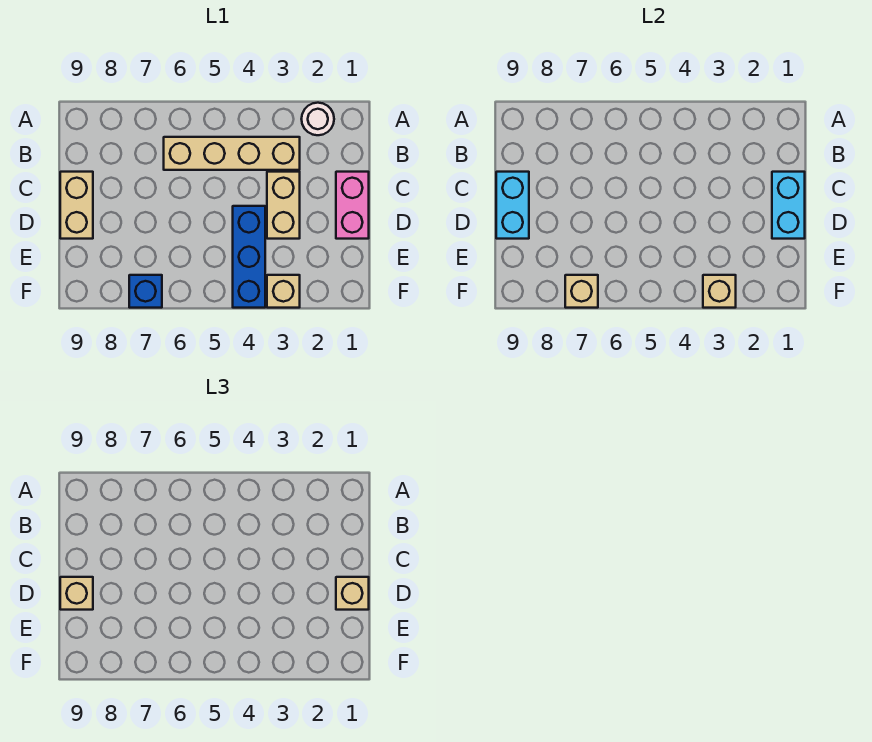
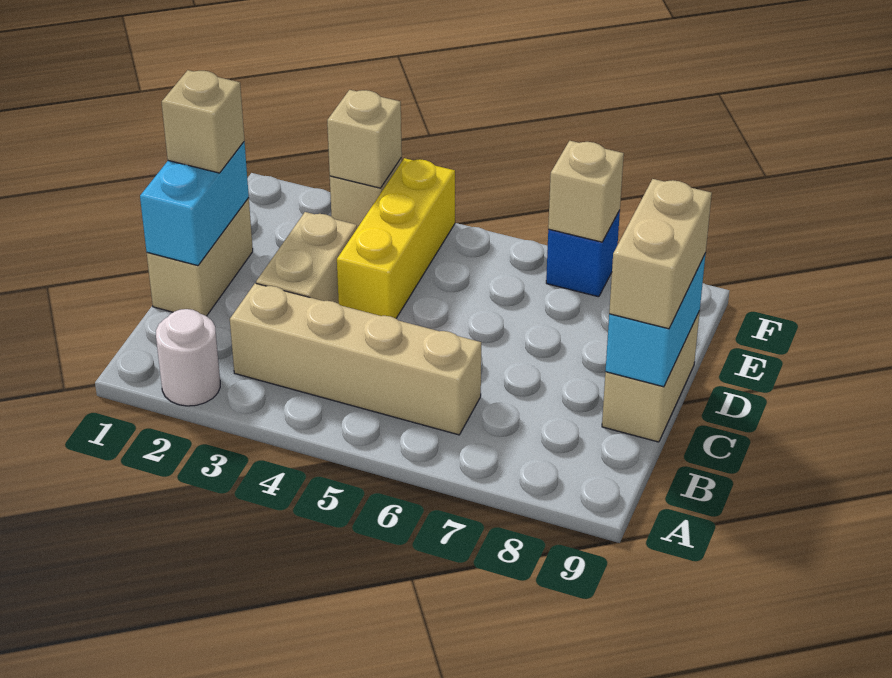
pink brick C1:D1 level 1 -> tan brick C1:D1 level 1
blue brick D4:F4 level 1 -> yellow brick D4:F4 level 1
tan brick D9 level 3 -> tan brick C9:D9 level 3

